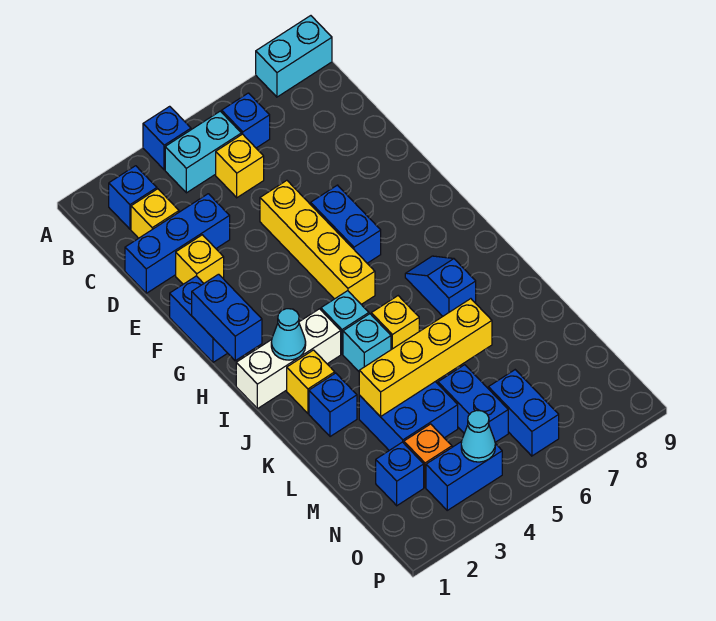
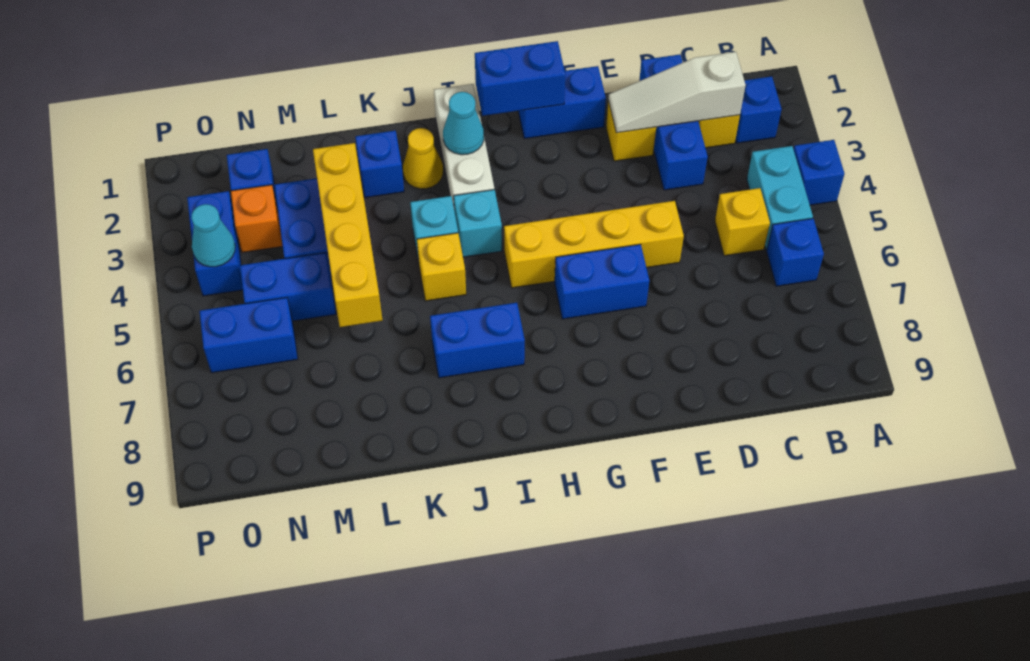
cyan brick A8:A9 level 1 -> none
none -> white slope C2:E2 level 2 top C
blue slope I7:J7 level 1 top J -> blue brick I7:J7 level 1
yellow brick J2 level 1 -> yellow cone J2 level 1

